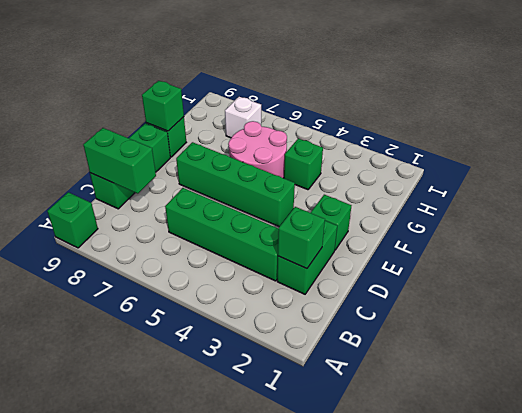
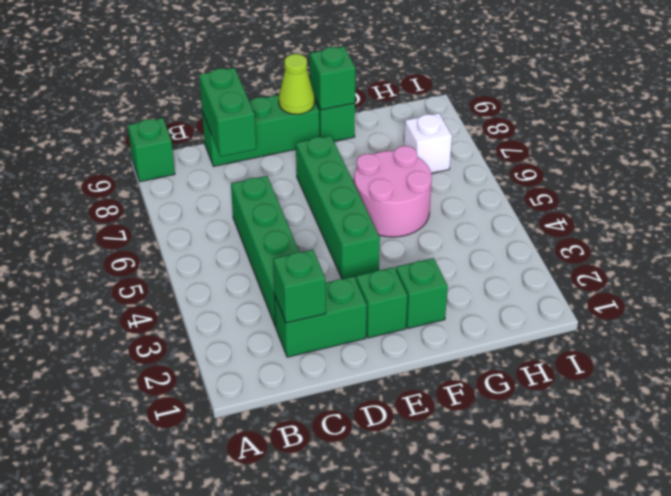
none -> lime cone E9 level 2
green brick G4 level 1 -> green brick F2 level 1

